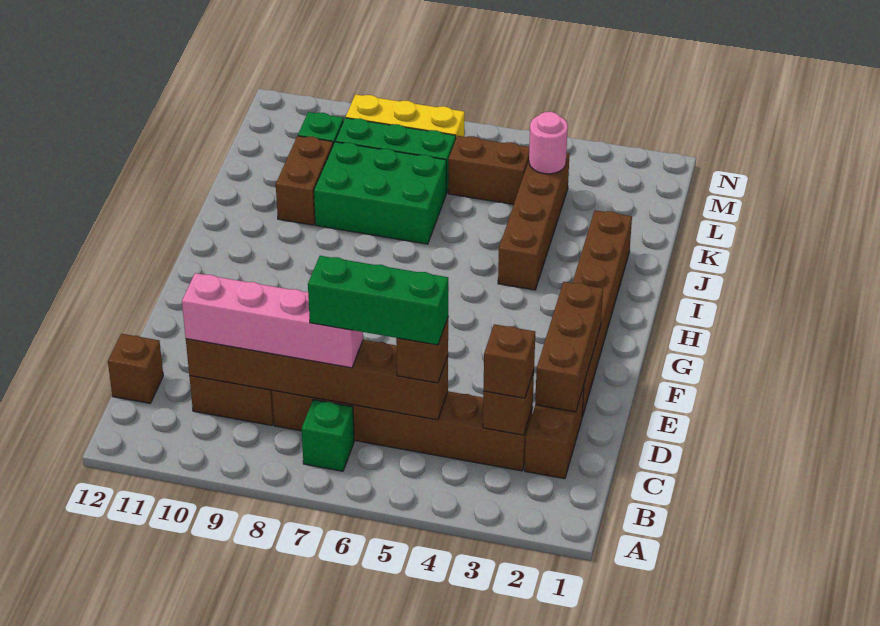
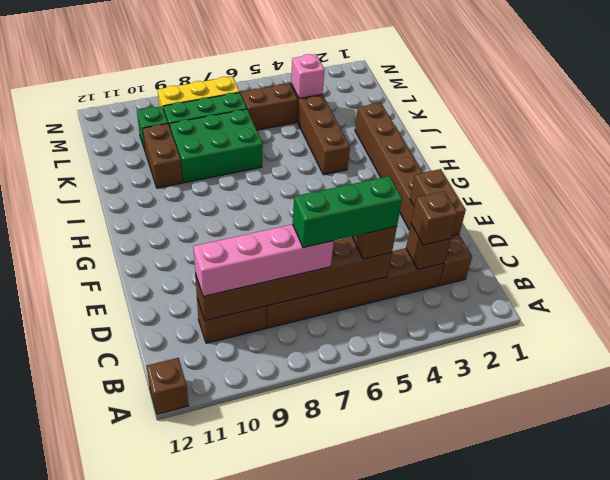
green brick B7 level 1 -> none
brown brick C12 level 1 -> brown brick A12 level 1
brown brick D2:F2 level 2 -> brown brick D2:E2 level 2
pink round brick L4 level 2 -> pink brick L4 level 2

